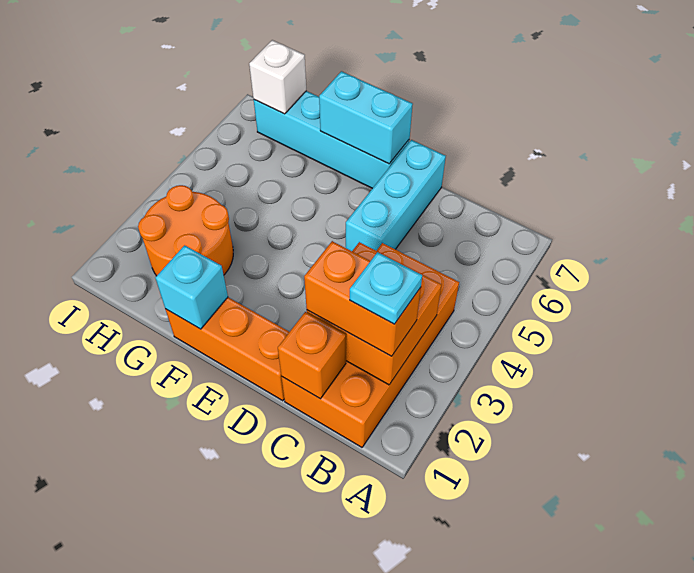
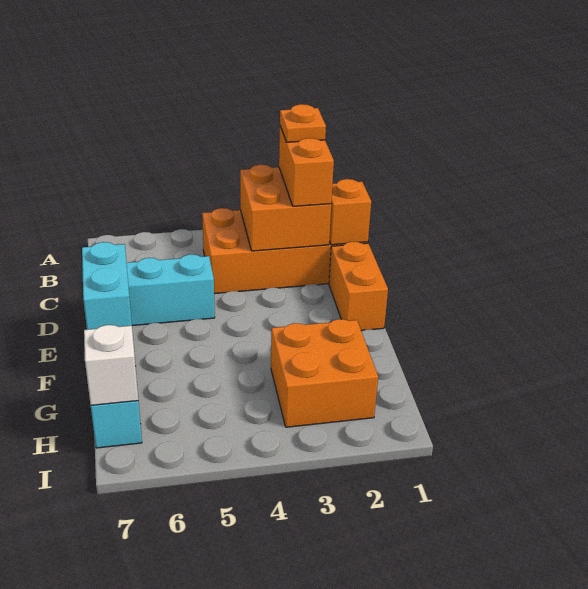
cyan plate B2 level 4 -> orange plate B2 level 4
orange brick D1:F1 level 1 -> orange brick D1:E1 level 1
cyan brick F1 level 2 -> none
orange round brick G2:H3 level 1 -> orange brick G2:H3 level 1

